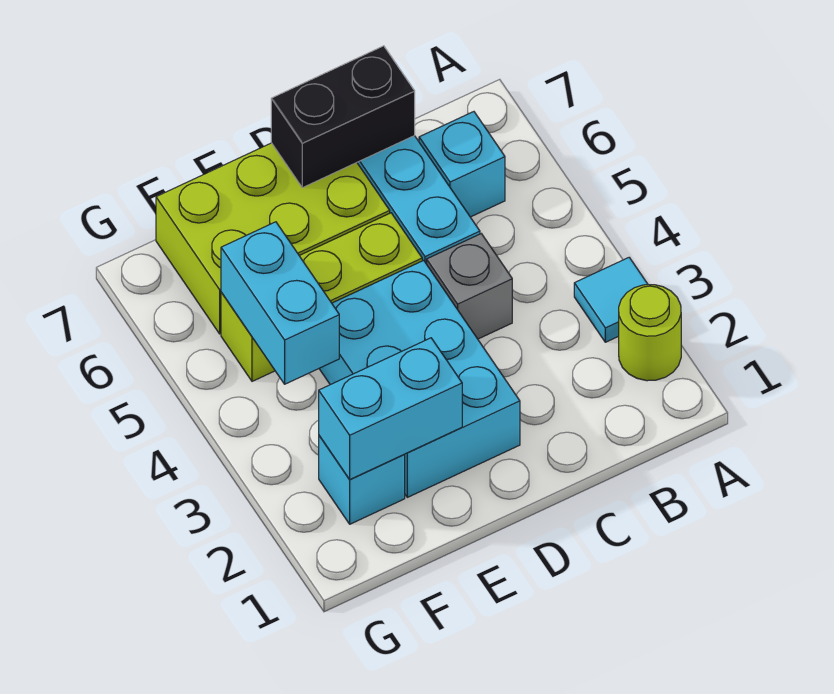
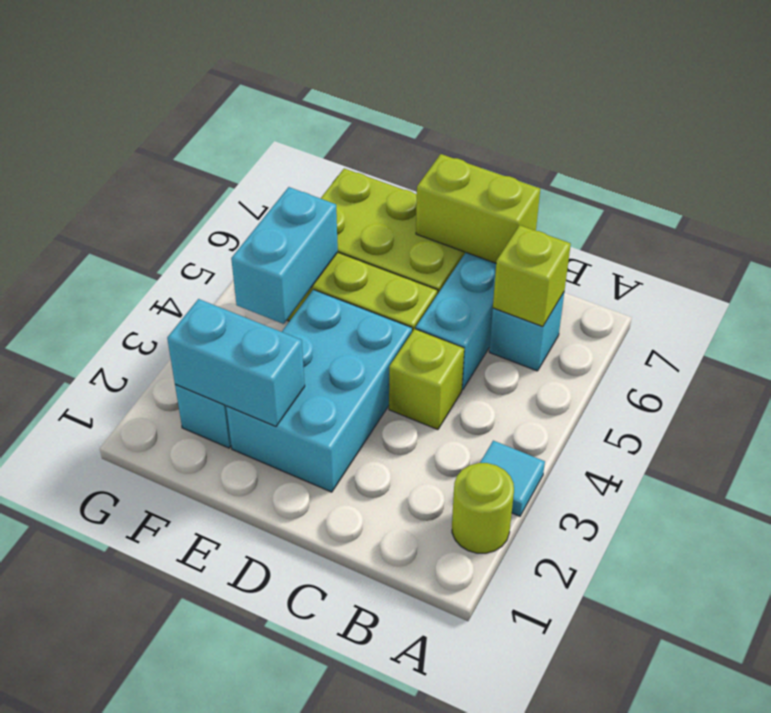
none -> lime brick B6 level 2
grey brick C4 level 1 -> lime brick C4 level 1
black brick C7:D7 level 2 -> lime brick C7:D7 level 2

